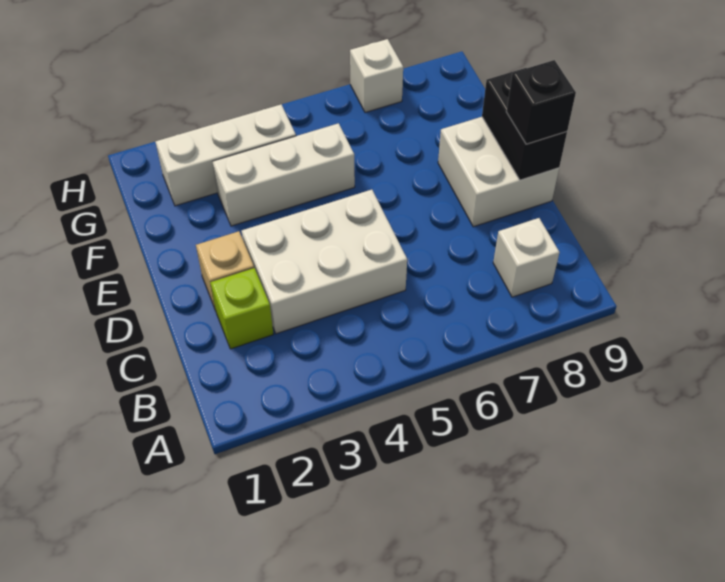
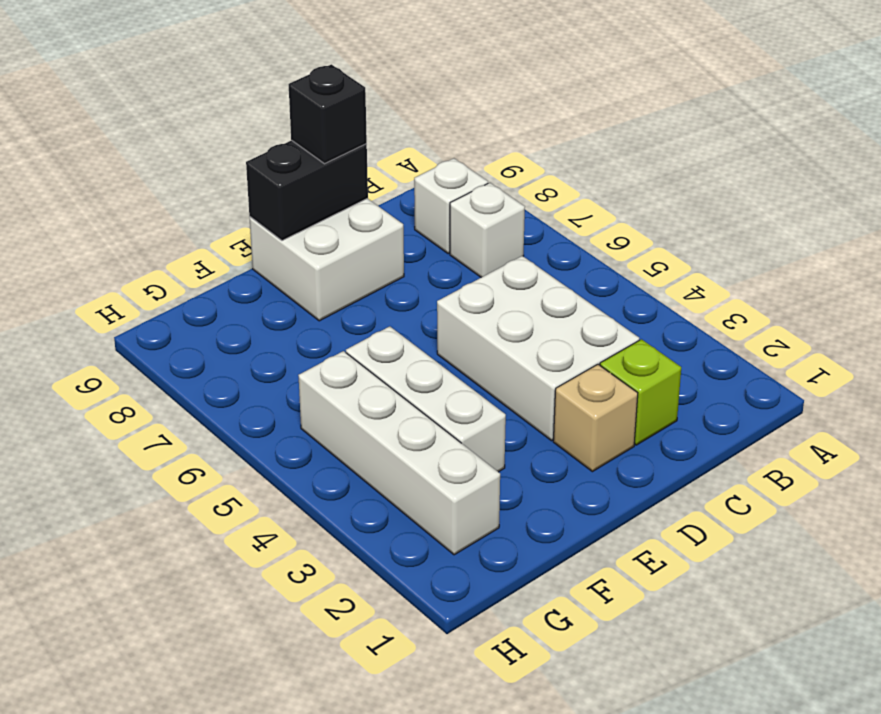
white brick G2:G4 level 1 -> white brick G2:G5 level 1
white brick H7 level 1 -> white brick B7 level 1

